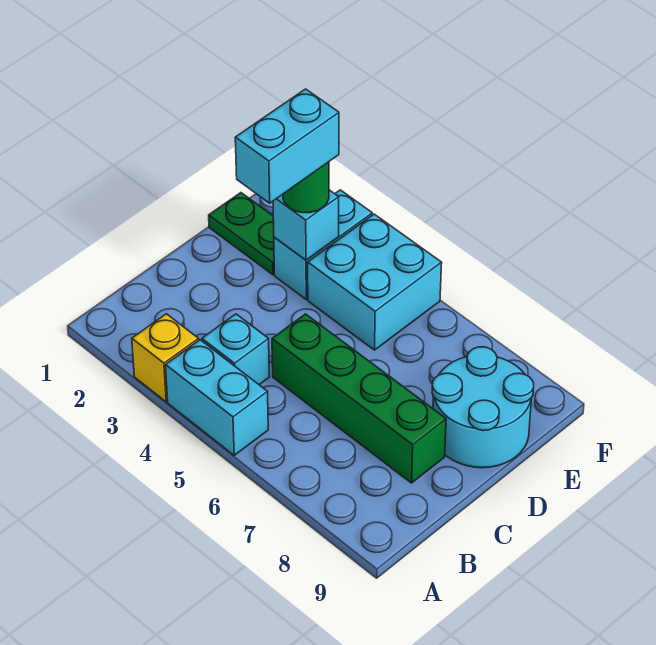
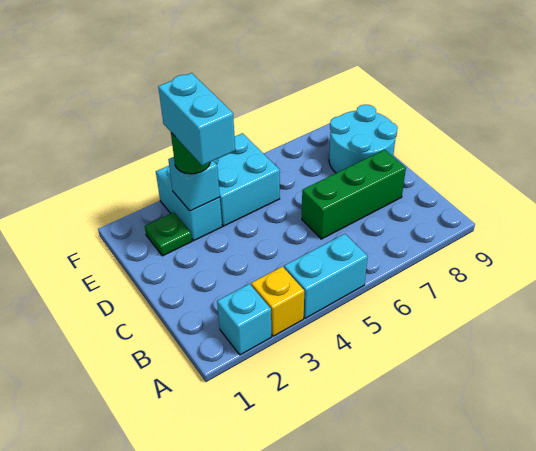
cyan brick B4 level 1 -> cyan brick A2 level 1
green brick C5:C8 level 1 -> green brick C6:C8 level 1
green plate E1:E2 level 1 -> green plate E2 level 1

